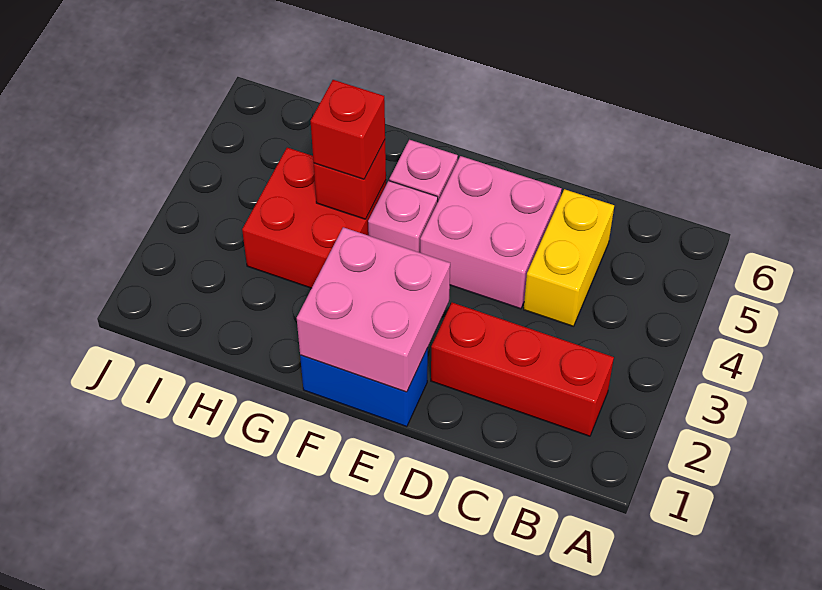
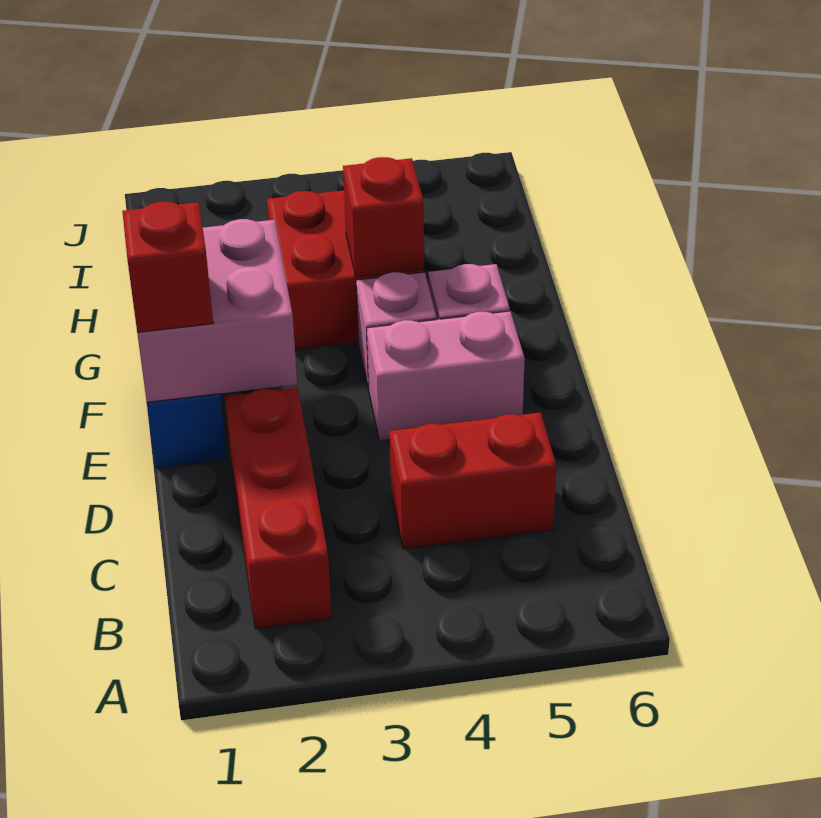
yellow brick C4:C5 level 1 -> red brick C4:C5 level 1
pink brick D4:E5 level 1 -> pink brick E4:E5 level 1
red brick G4 level 3 -> red brick E1 level 3

